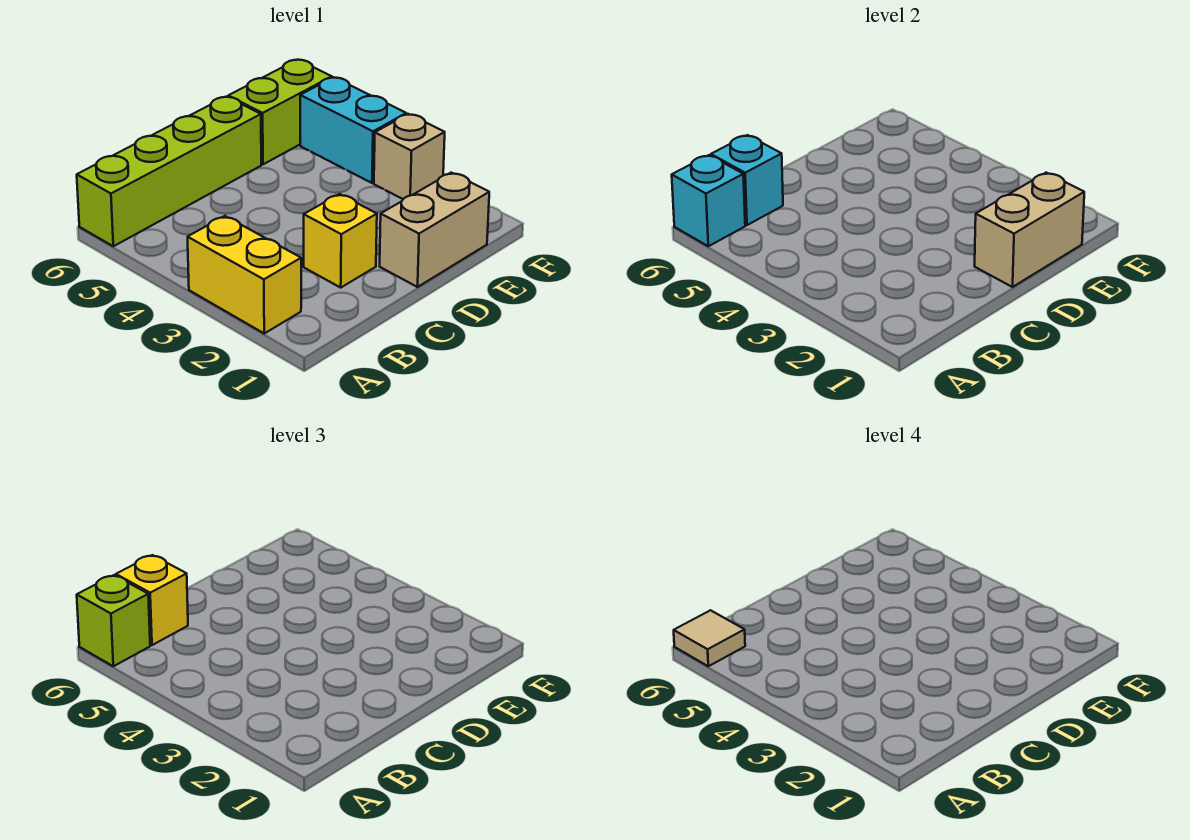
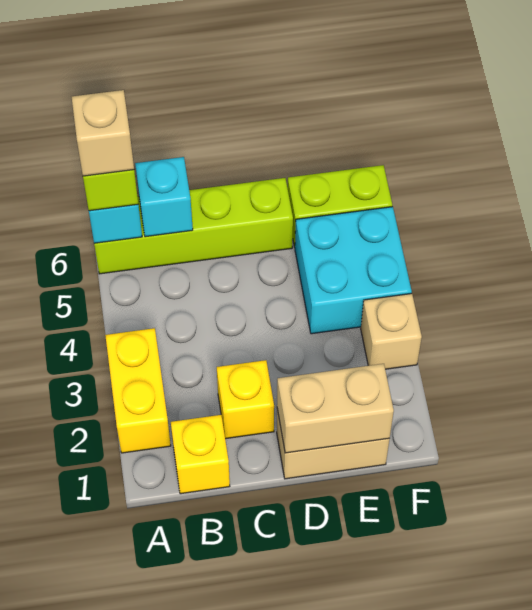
tan tile A6 level 4 -> tan brick A6 level 4
yellow brick B6 level 3 -> yellow brick B1 level 1
cyan brick F4:F5 level 1 -> cyan brick E4:F5 level 1

